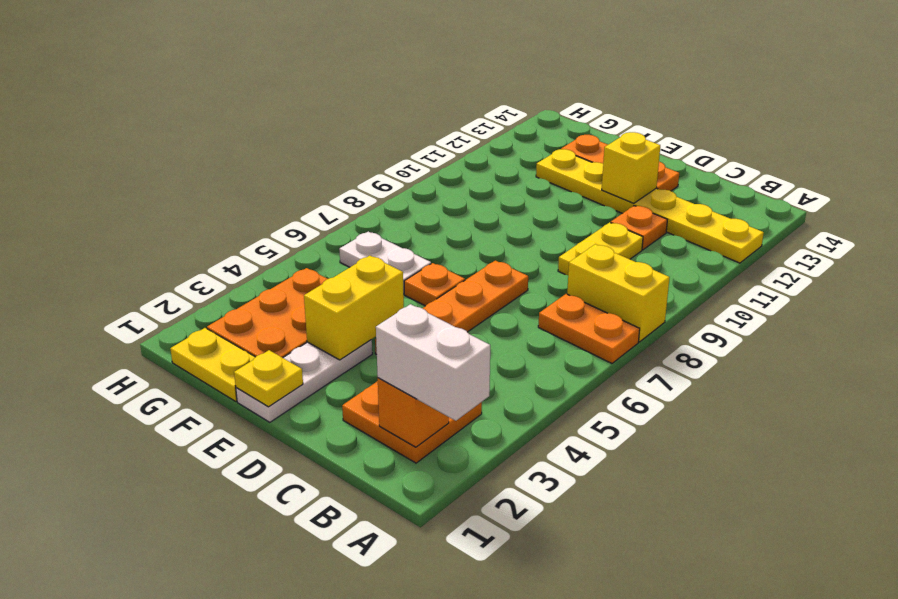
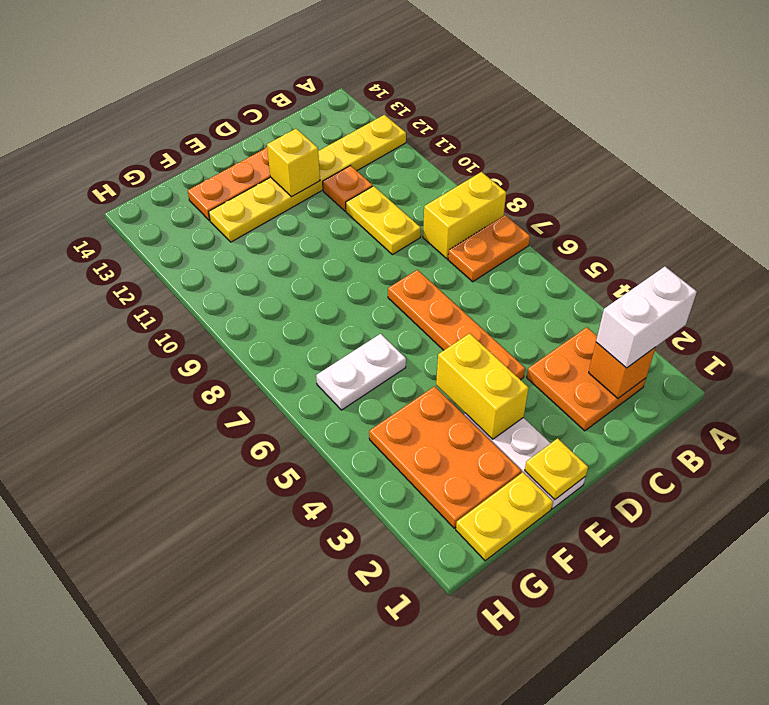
orange plate E6 level 1 -> none

